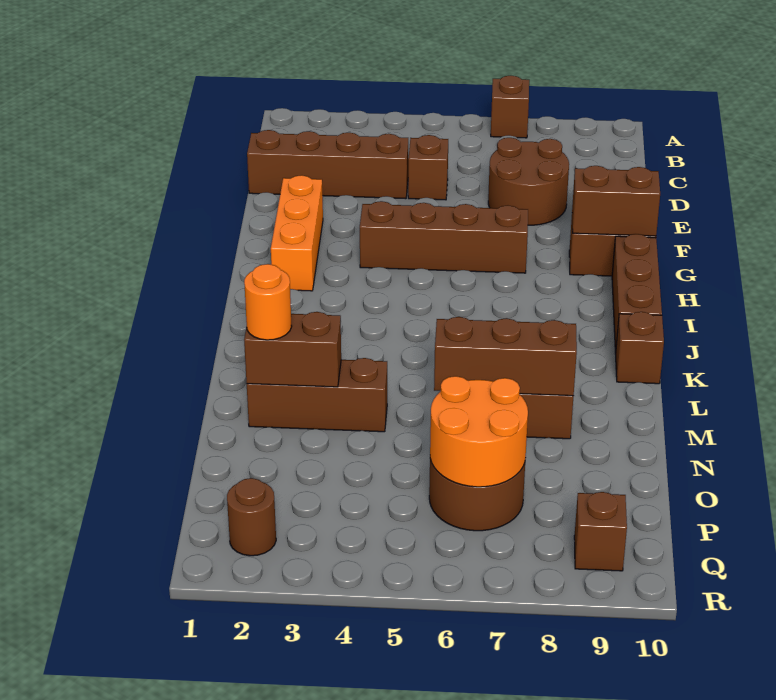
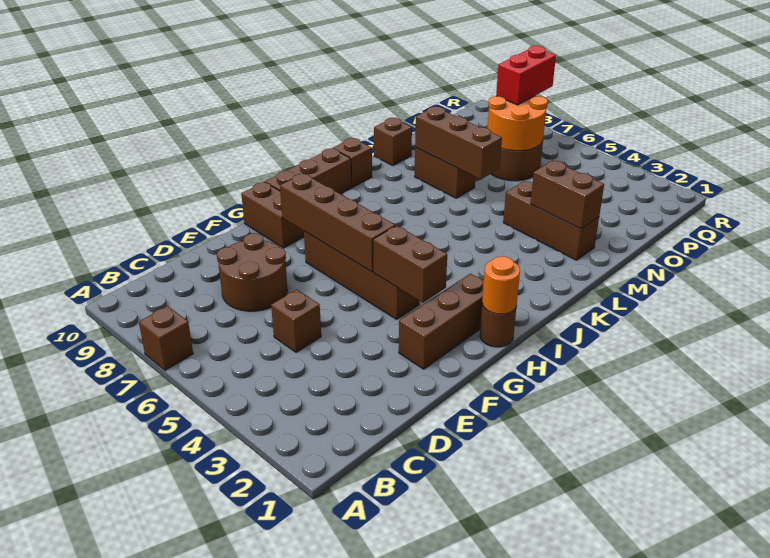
brown brick D1:D4 level 1 -> brown brick G5:G8 level 2
orange brick F2:H2 level 1 -> brown brick F2:H2 level 1
brown brick G9:G10 level 2 -> brown brick G3:G4 level 2
orange round brick M2 level 3 -> orange round brick H1 level 2
none -> red brick P7:Q7 level 3
brown round brick Q2 level 1 -> brown round brick H1 level 1
brown brick Q9 level 1 -> brown brick M10 level 1

